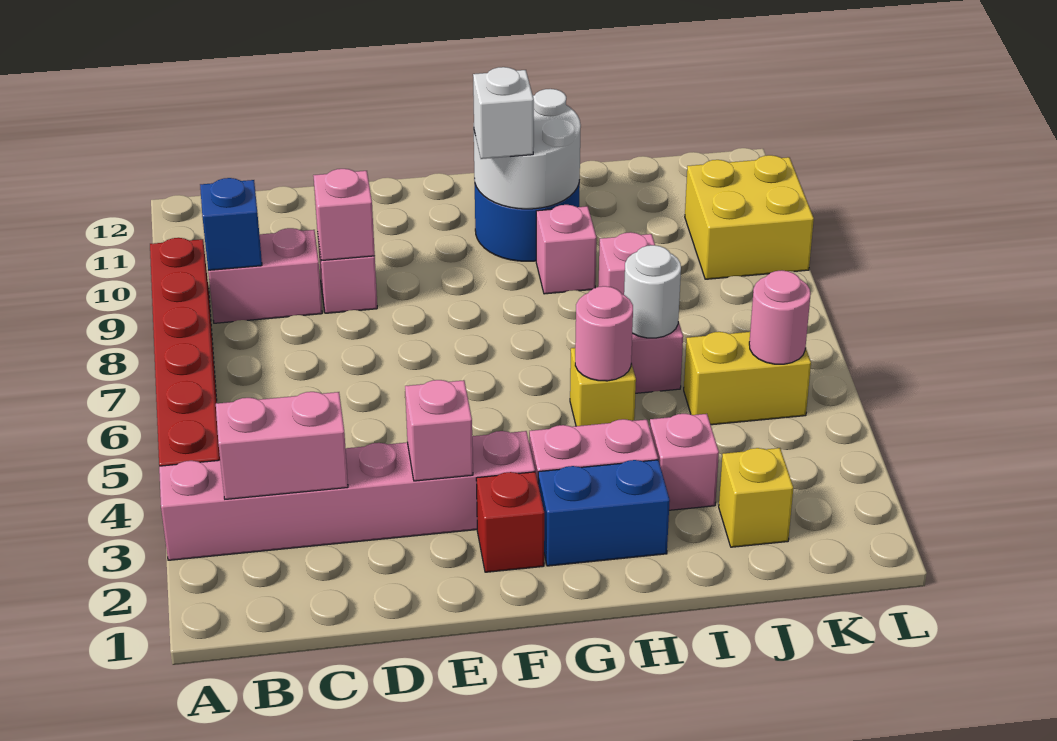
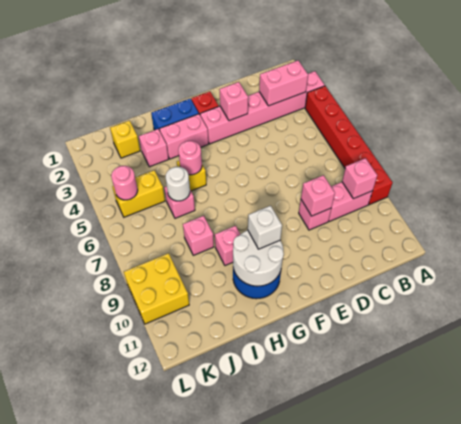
blue brick B9 level 2 -> pink brick B9 level 2

